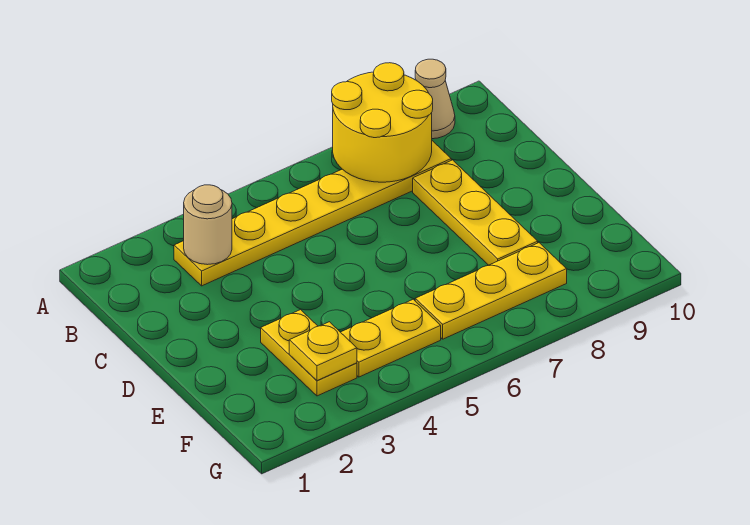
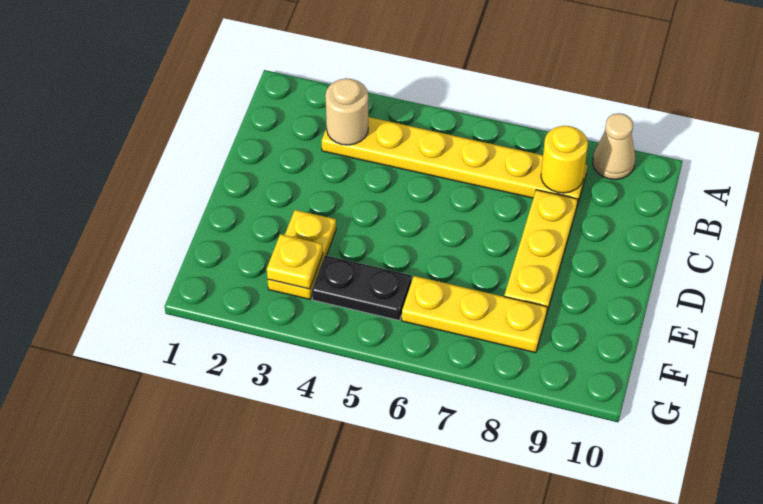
yellow round brick A7:B8 level 2 -> yellow round brick B8 level 2
yellow plate F4:F5 level 1 -> black plate F4:F5 level 1

